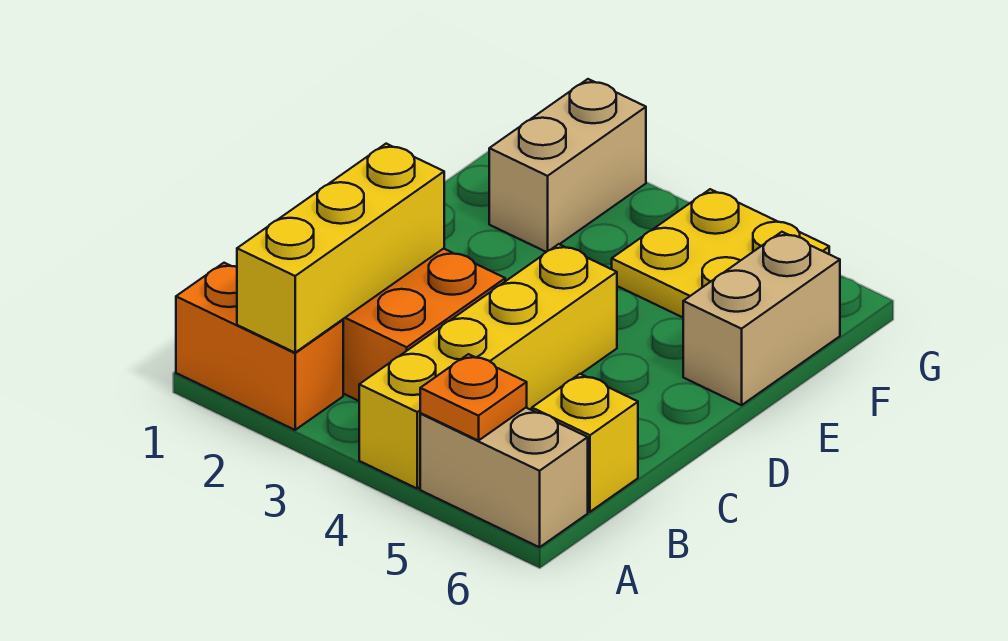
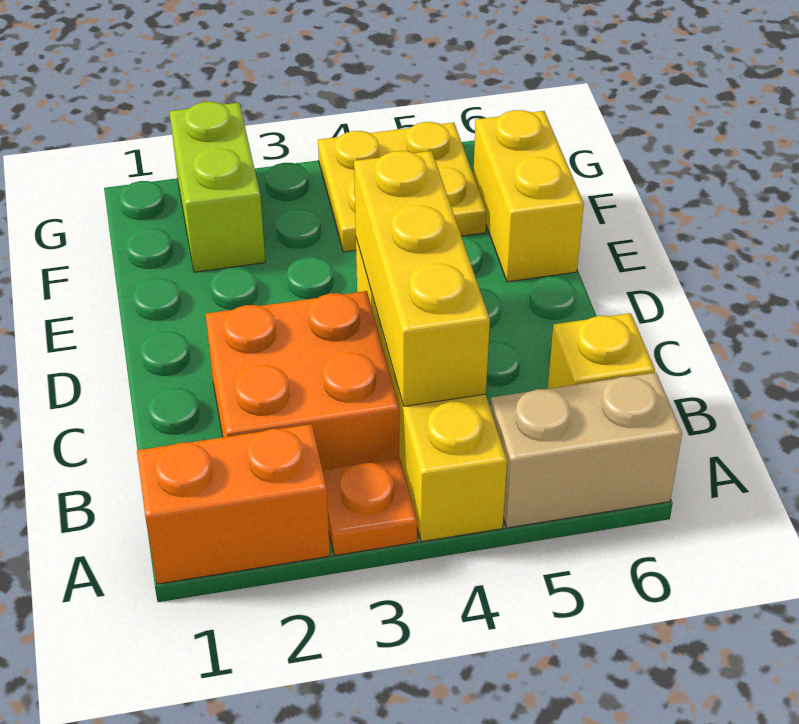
yellow brick A2:C2 level 2 -> yellow brick B4:D4 level 2
orange plate A5 level 2 -> orange plate A3 level 1
tan brick E6:F6 level 1 -> yellow brick E6:F6 level 1
tan brick F2:G2 level 1 -> lime brick F2:G2 level 1

